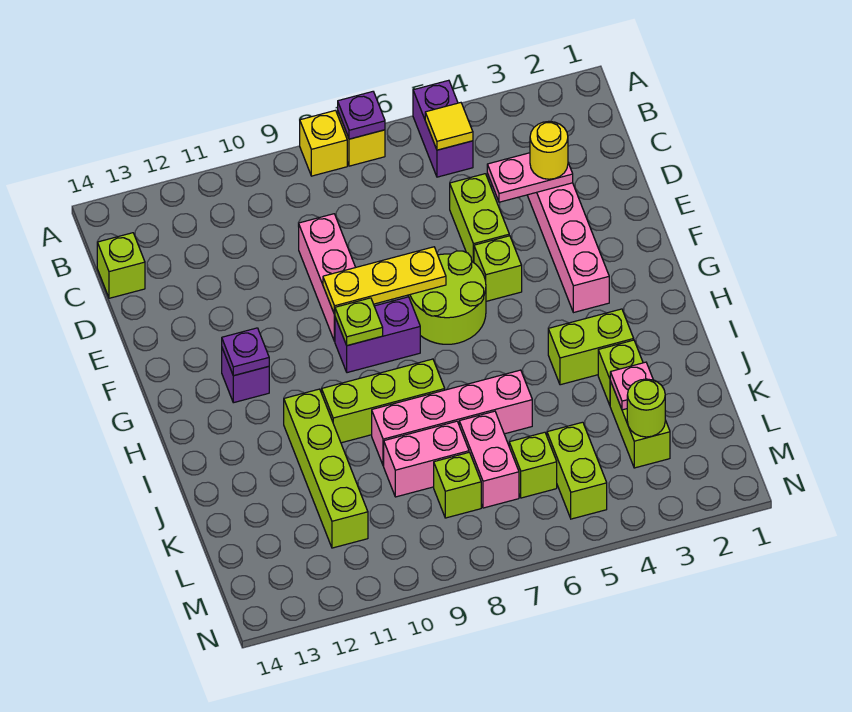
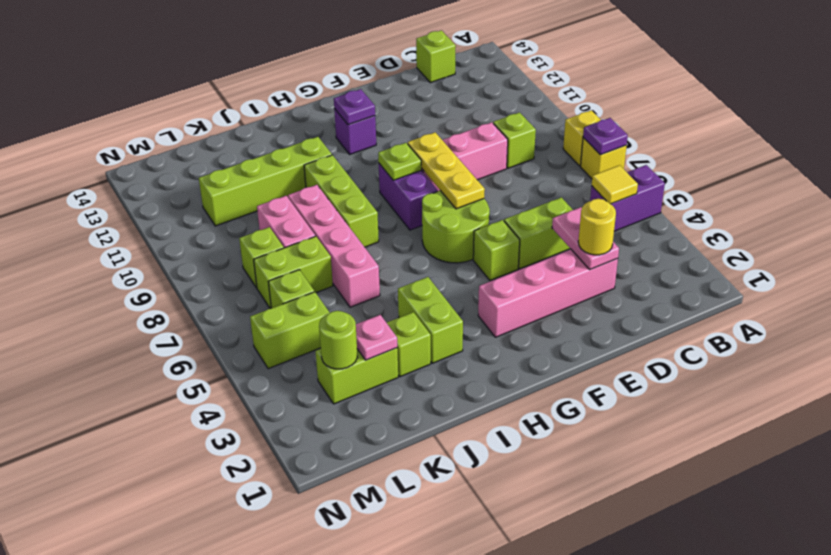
none -> lime brick C9 level 1
pink brick K7:L7 level 1 -> lime brick K7:L7 level 1

